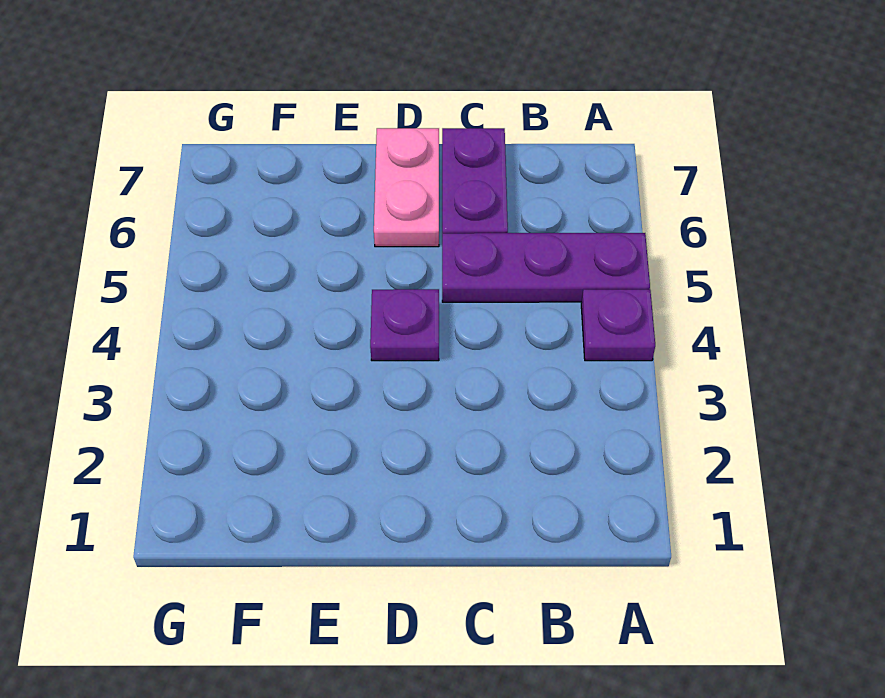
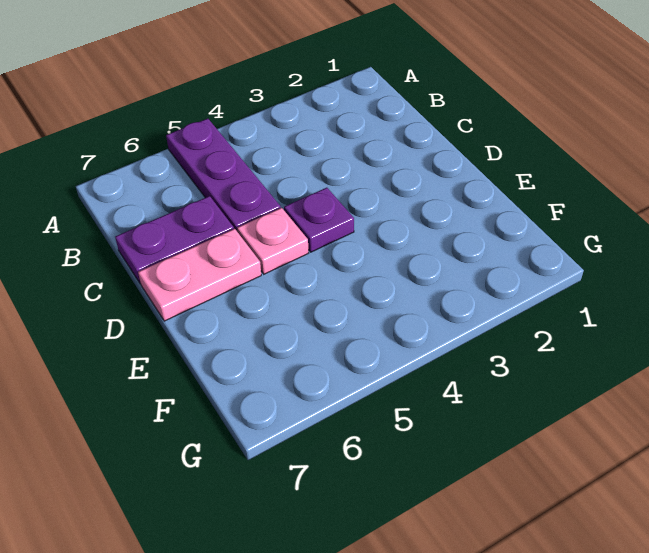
purple plate A4 level 1 -> none
none -> pink plate D5 level 1

